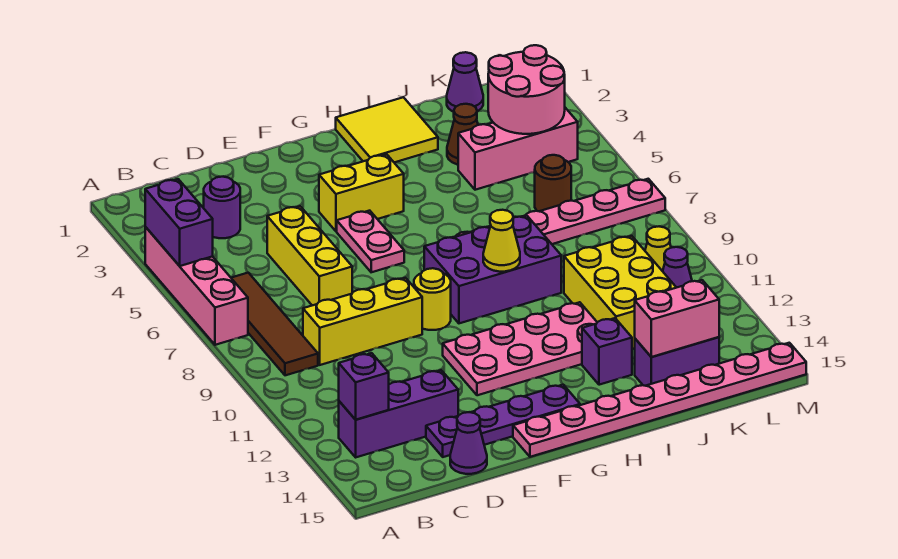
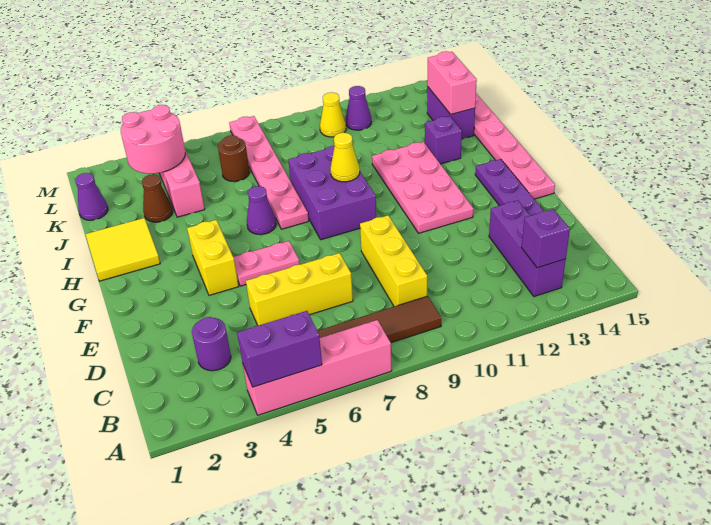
purple cone D15 level 1 -> purple cone H6 level 1
yellow round brick F9 level 1 -> none
yellow brick J10:K12 level 1 -> none

